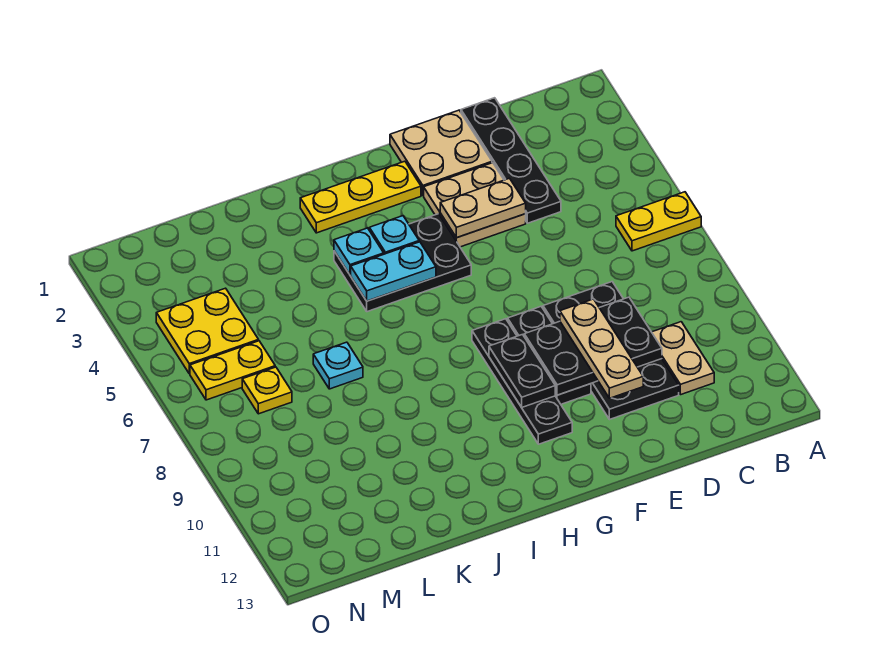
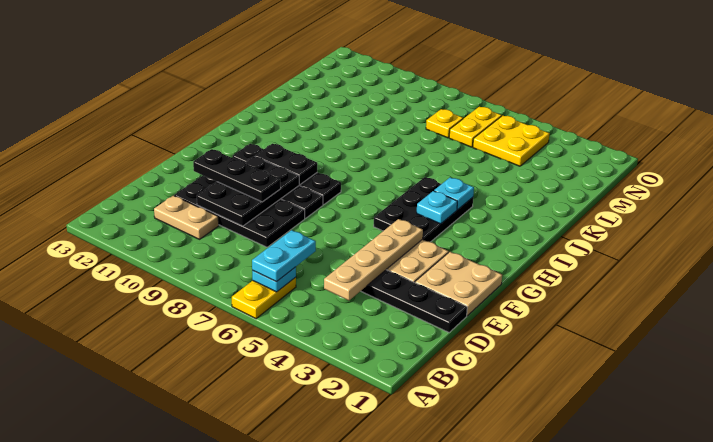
tan plate E4:F4 level 2 -> tan plate C4:F4 level 2
tan plate E9:E11 level 3 -> black plate E9:E11 level 3
yellow plate G2:I2 level 1 -> none
cyan plate H5:I5 level 2 -> cyan plate B6:C6 level 3
cyan plate K7 level 1 -> cyan plate B6 level 2

